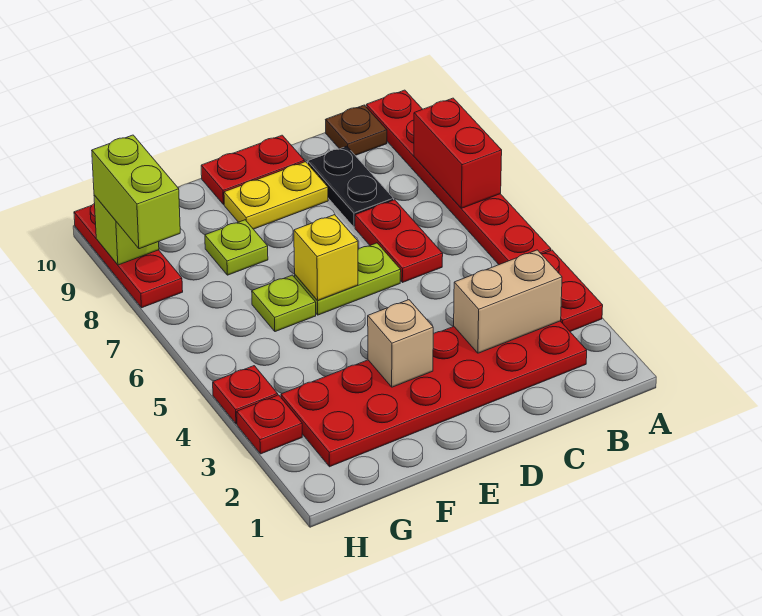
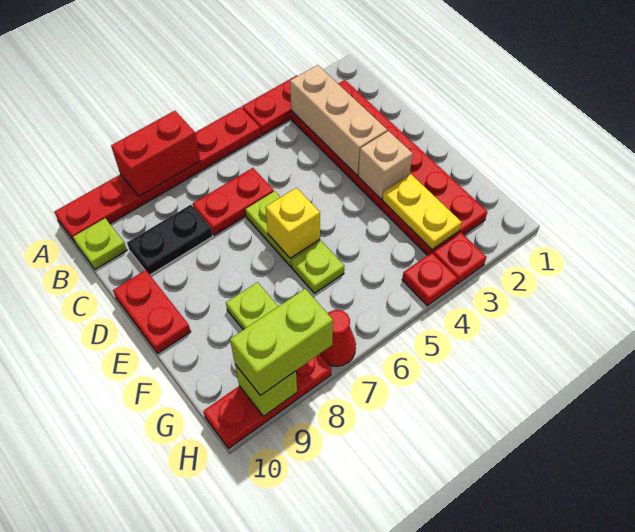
tan brick B3:C3 level 2 -> tan brick B3:D3 level 2
brown plate B10 level 1 -> lime plate B10 level 1
yellow plate D9:E9 level 1 -> yellow plate F3:G3 level 2
none -> red cone H7 level 1

